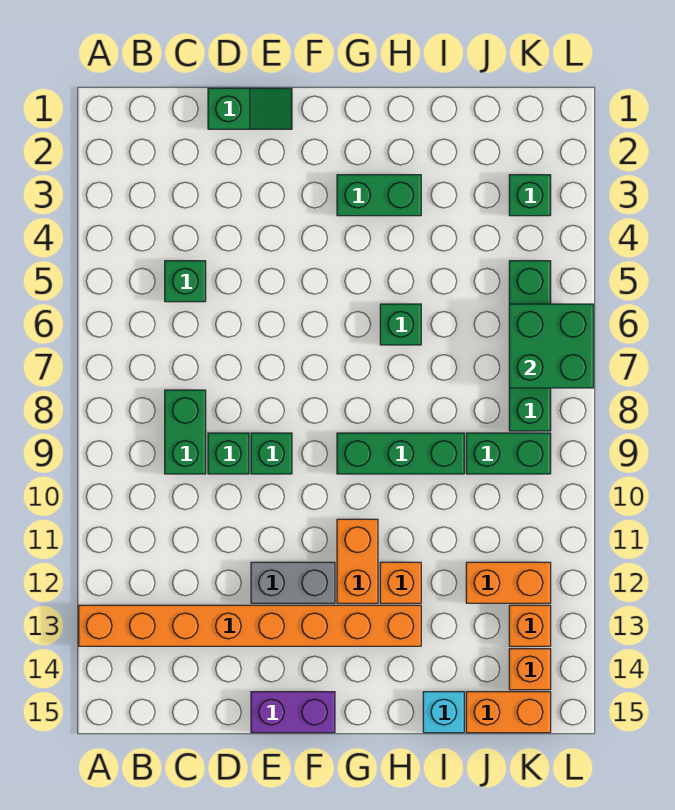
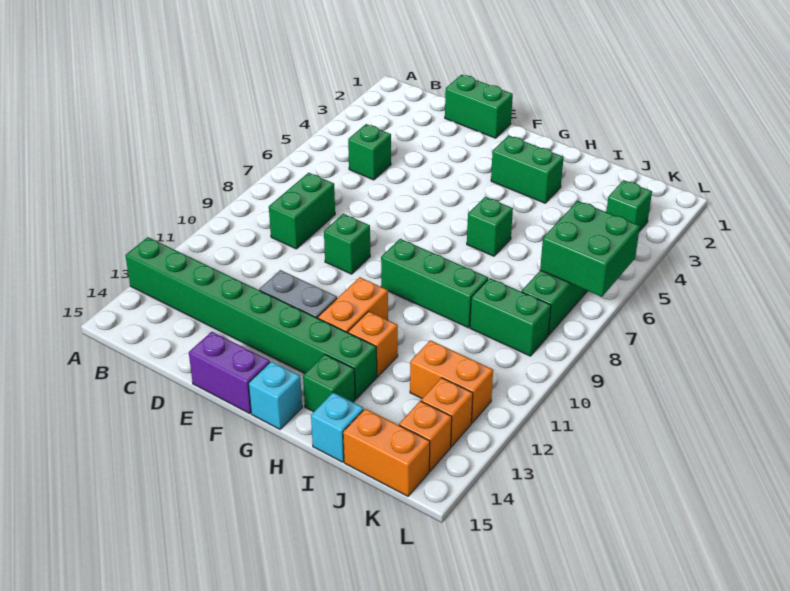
orange brick A13:H13 level 1 -> green brick A13:H13 level 1
green slope D1:E1 level 1 top D -> green brick D1:E1 level 1
green brick D9 level 1 -> green brick H14 level 1
none -> cyan brick G15 level 1

